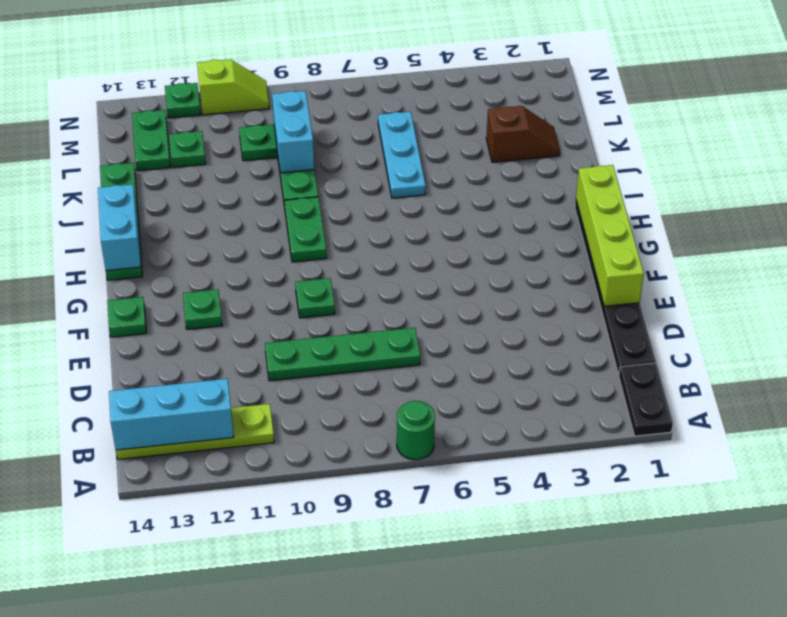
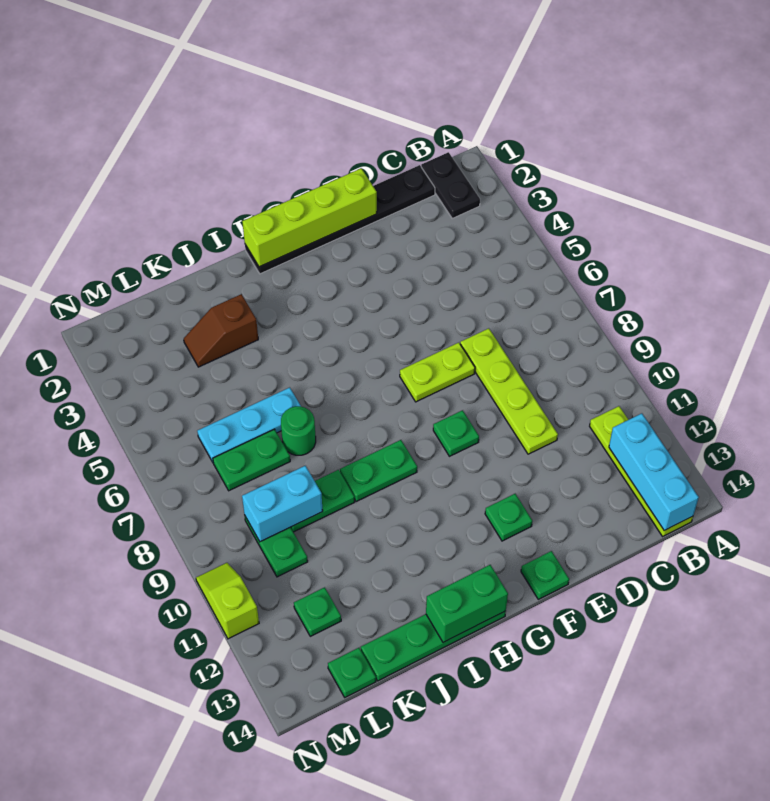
black plate A1:B1 level 1 -> black plate B1:B2 level 1
green round brick A7 level 1 -> green round brick J7 level 1
green plate D7:D10 level 1 -> lime plate D7:D10 level 1
none -> lime plate E7:F7 level 1
cyan brick H14:I14 level 2 -> green brick H14:I14 level 2
brown slope K2:K3 level 1 top 3 -> brown slope J3:K3 level 1 top J
green plate L13:M13 level 1 -> green plate K7:L7 level 1
green plate N12 level 1 -> green plate L14 level 1

